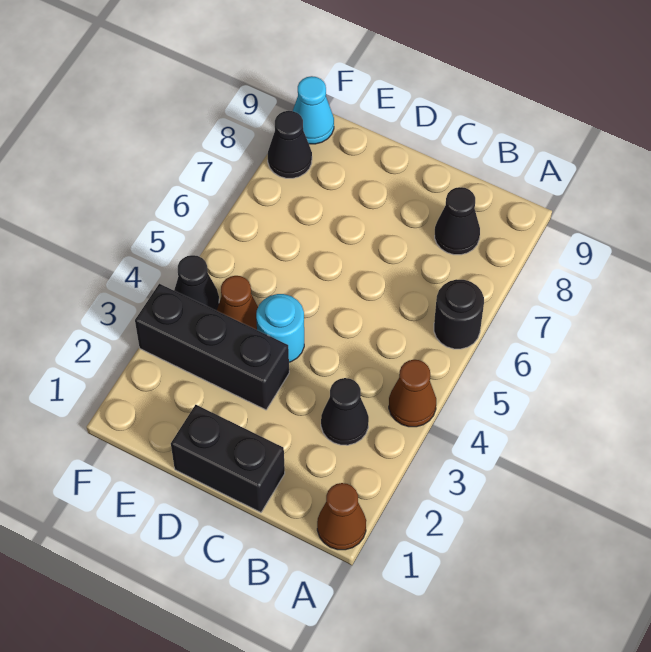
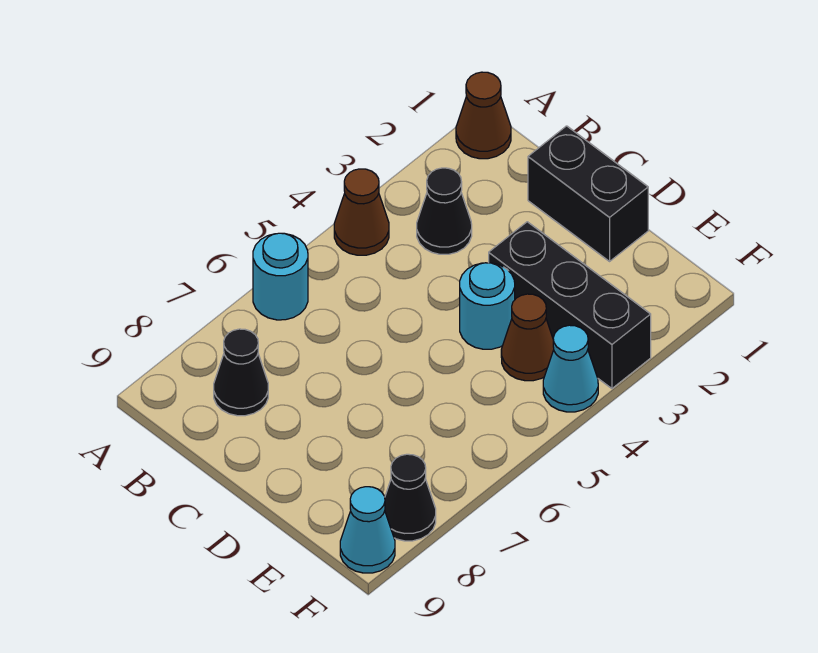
black round brick A6 level 1 -> cyan round brick A6 level 1
black cone F4 level 1 -> cyan cone F4 level 1

